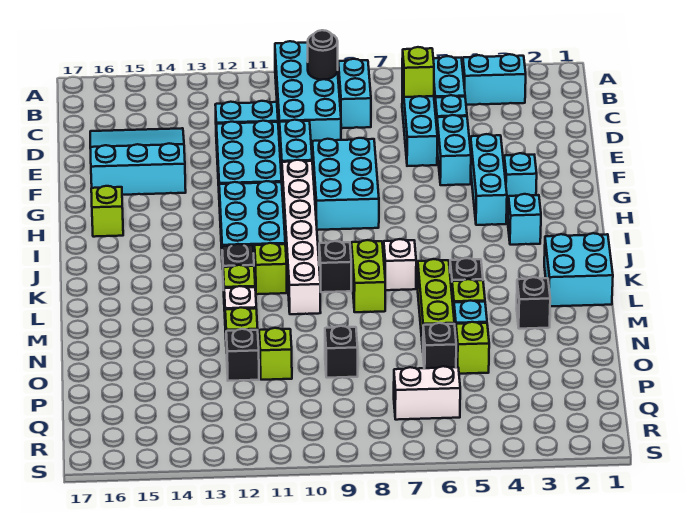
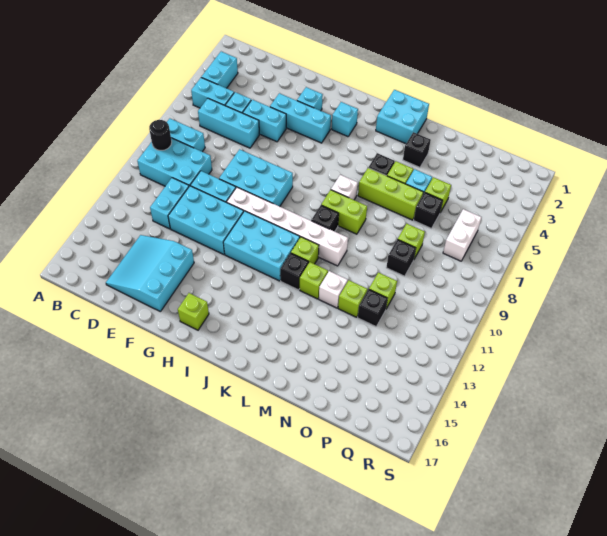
cyan brick A9:D10 level 1 -> cyan brick B9:D10 level 1
lime brick C6 level 2 -> lime brick O8 level 1

